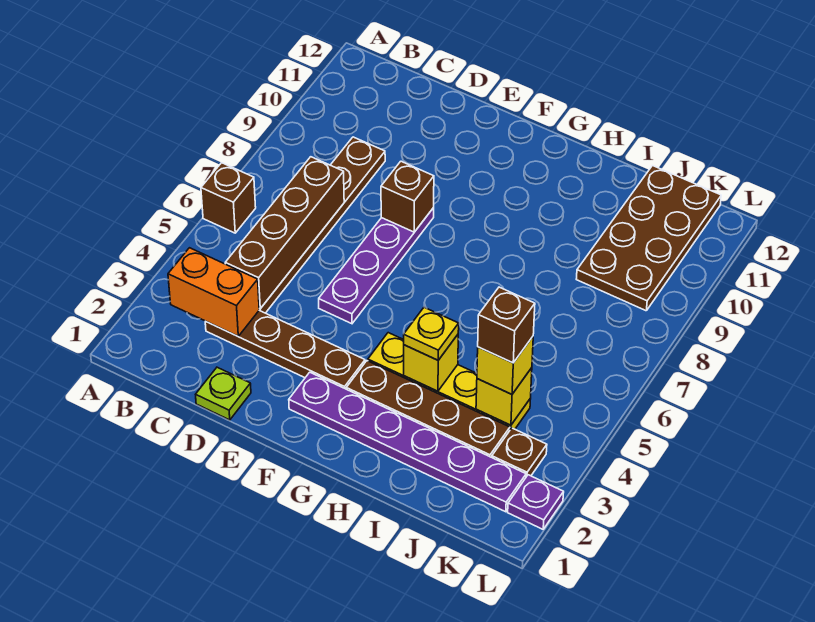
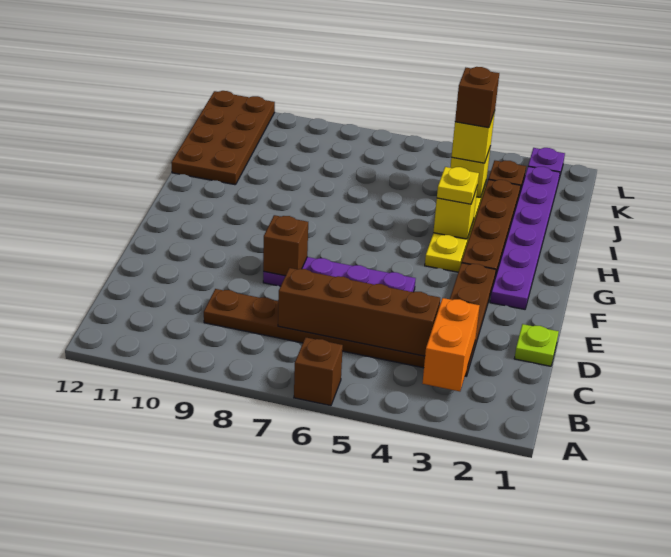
brown plate J9:K12 level 1 -> brown plate I11:L12 level 1

